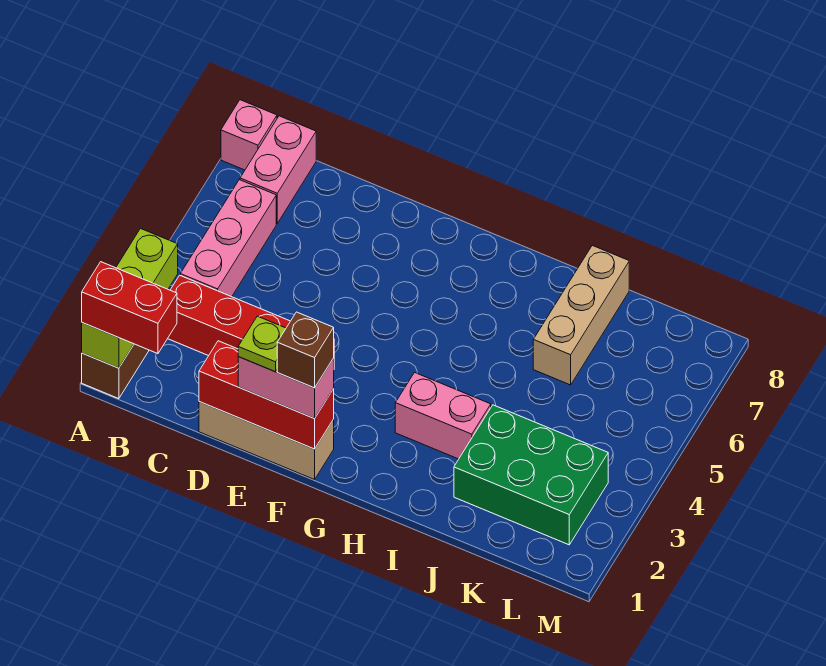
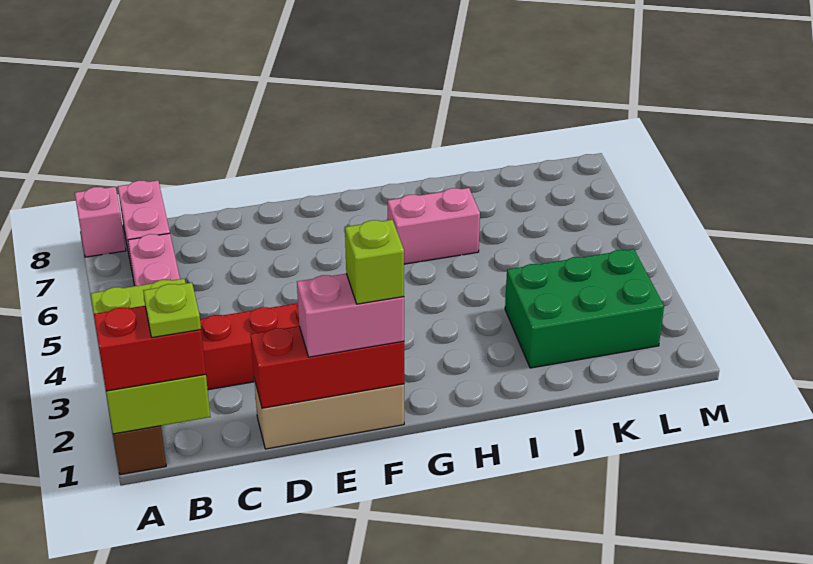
lime brick A1:A3 level 2 -> lime brick A1:B3 level 2
lime plate E1 level 4 -> lime plate B1 level 4
brown brick F1 level 4 -> lime brick F1 level 4
pink brick H3:I3 level 1 -> pink brick H6:I6 level 1
tan brick J6:J8 level 1 -> none

